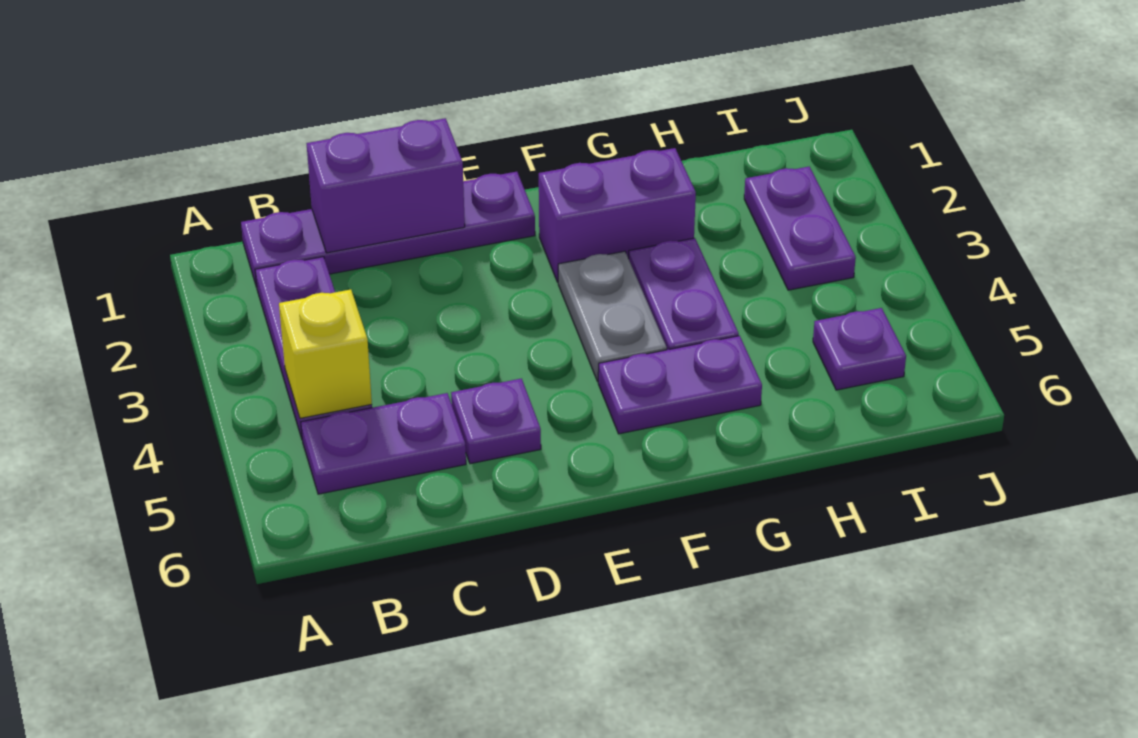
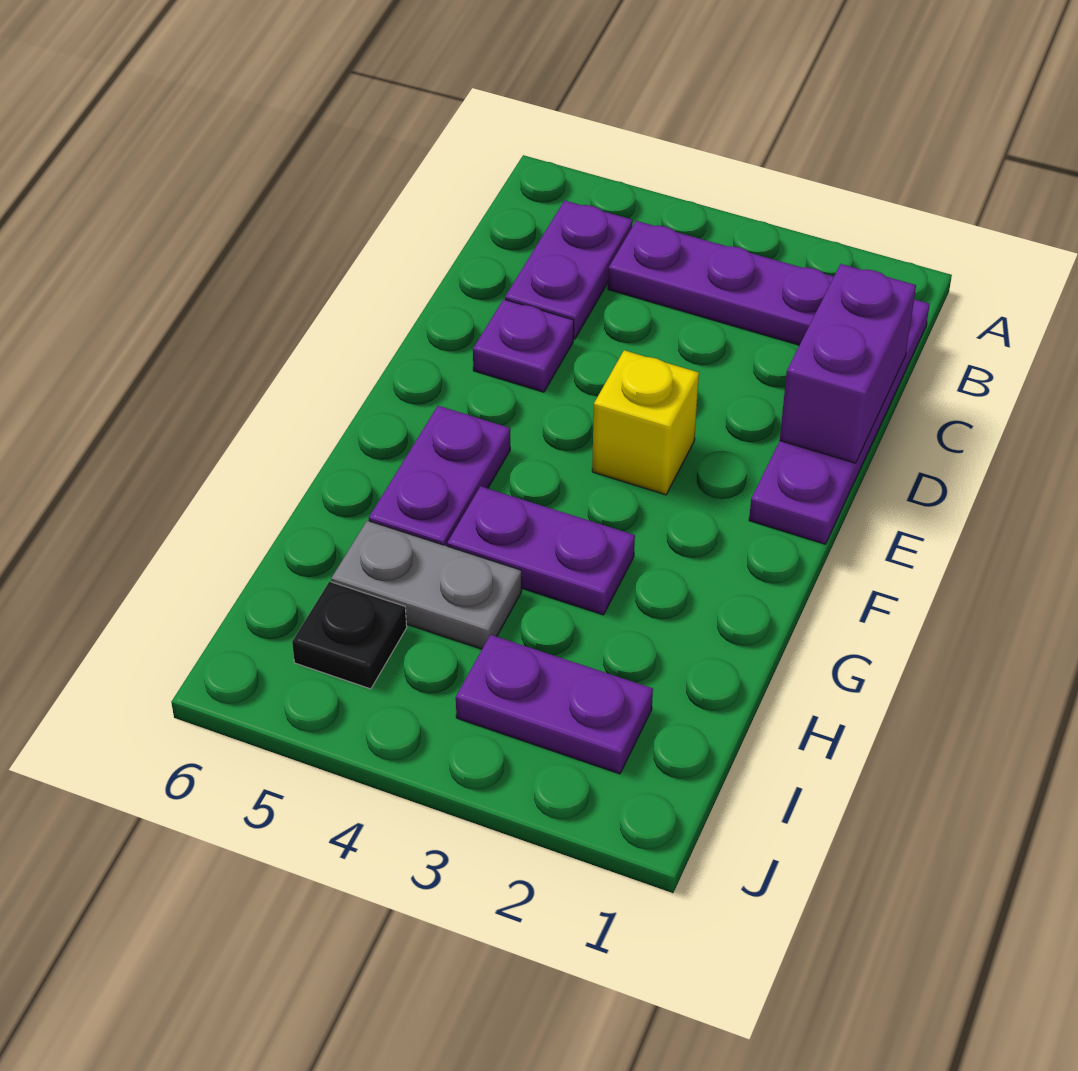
yellow brick B4 level 2 -> yellow brick E3 level 1
purple brick F2:G2 level 1 -> none
grey plate F3:F4 level 1 -> grey plate H4:H5 level 1
purple plate I5 level 1 -> black plate I5 level 1

